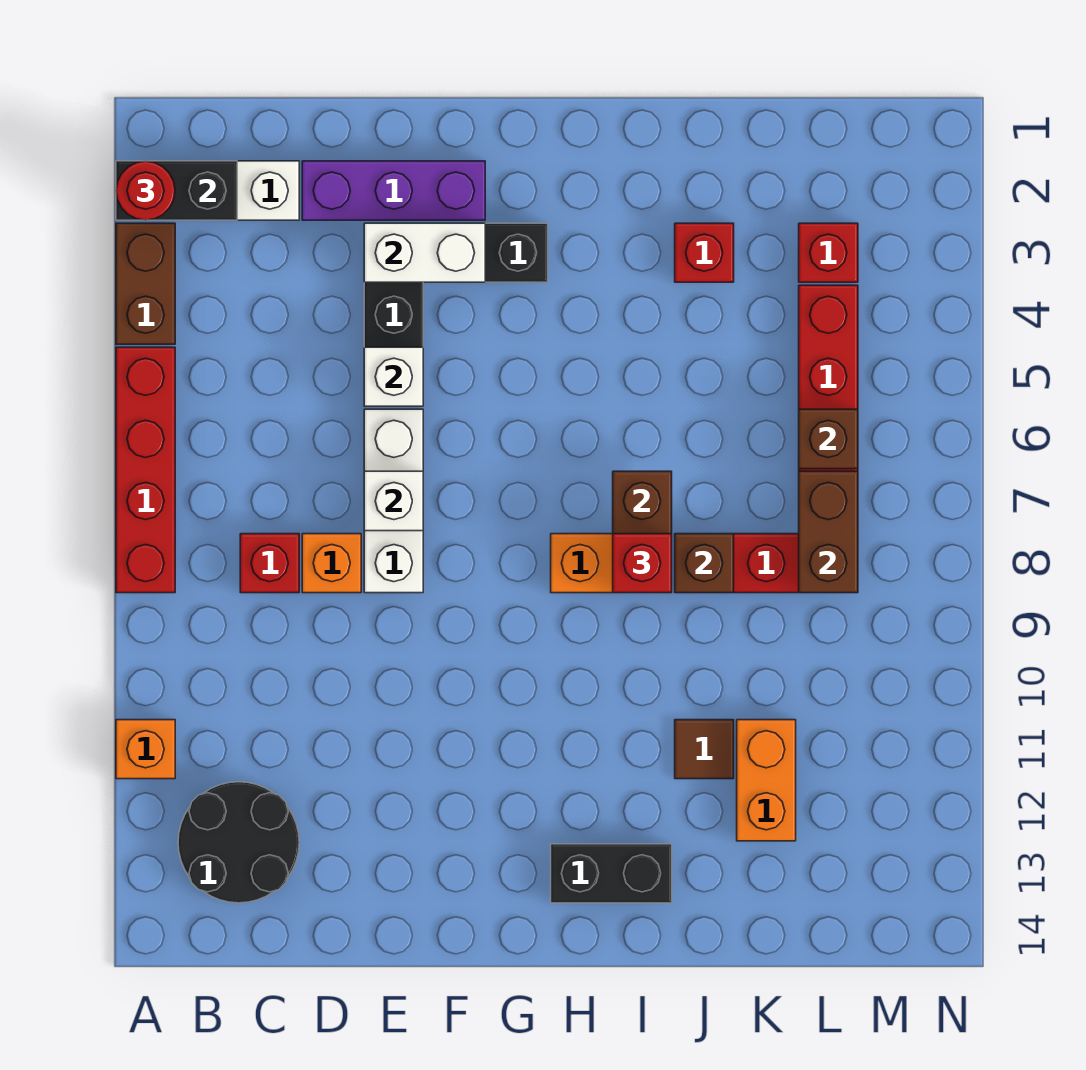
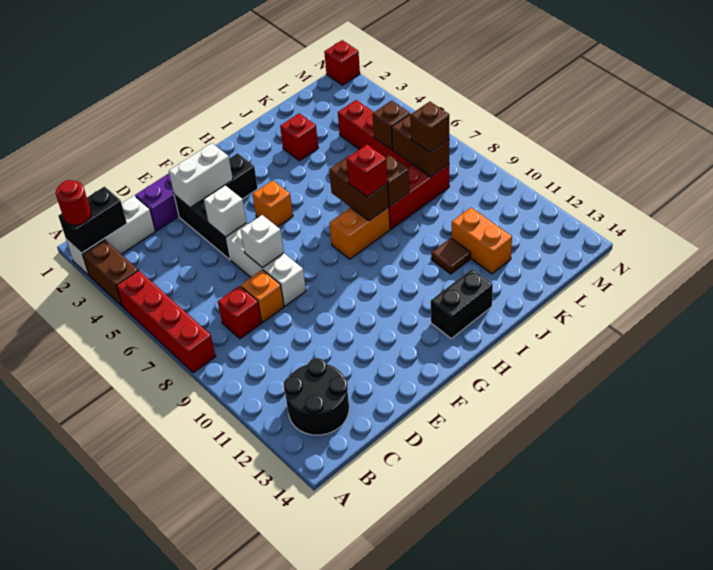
orange brick A11 level 1 -> orange brick G5 level 1
red brick L3 level 1 -> red brick N1 level 1
none -> brown brick L8 level 3

